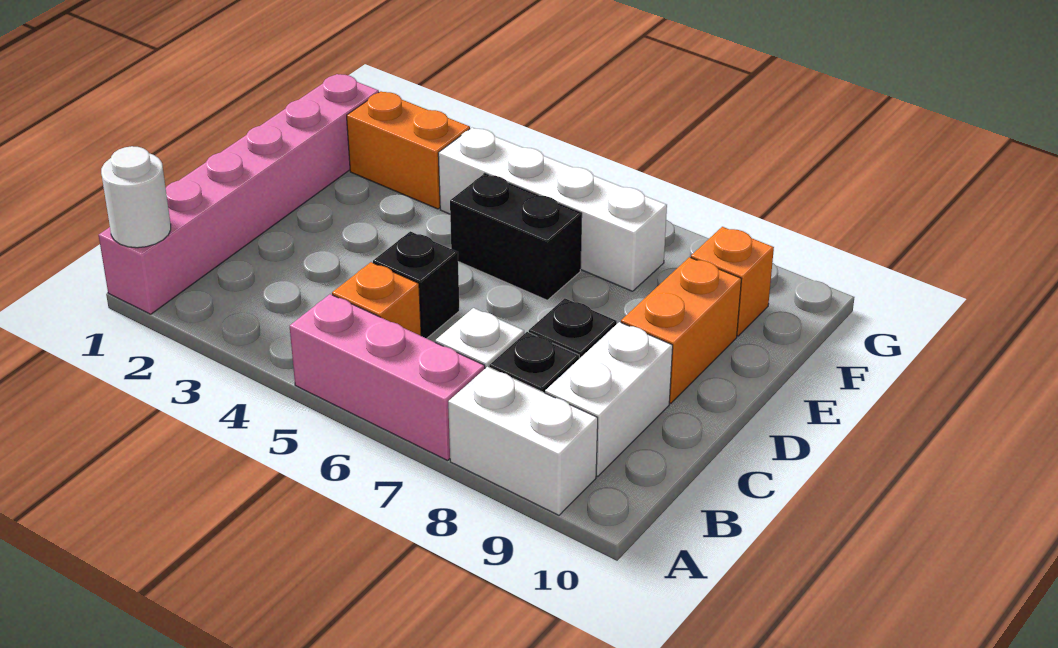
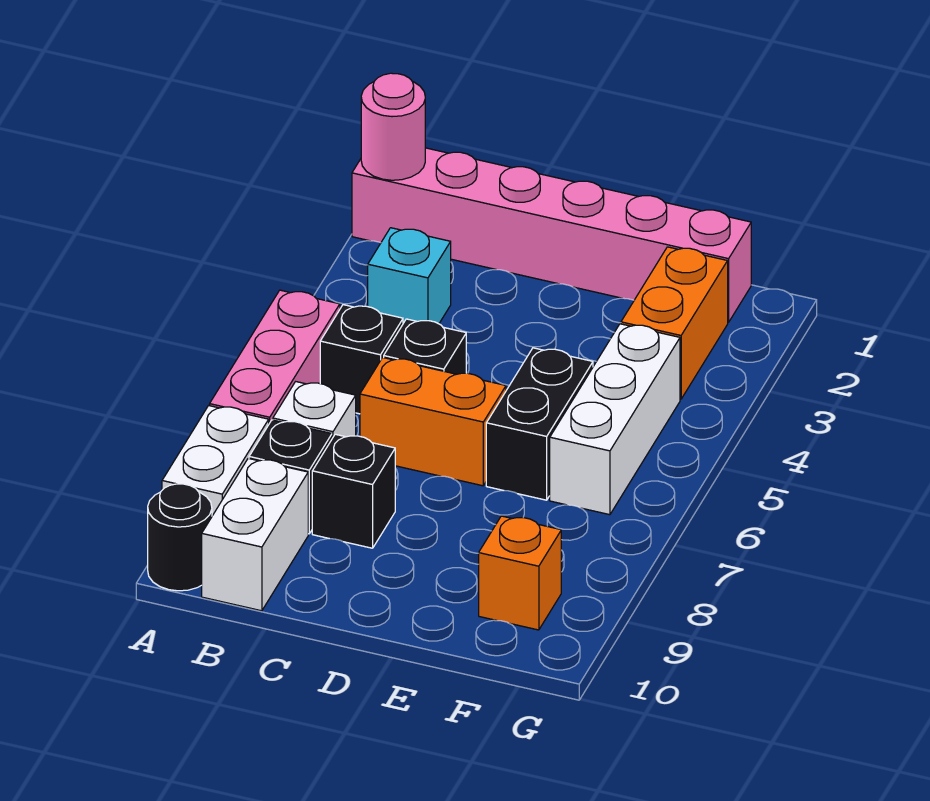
white round brick A1 level 2 -> pink round brick A1 level 2
none -> black round brick A10 level 1
none -> cyan brick B3 level 1
orange brick B5 level 1 -> black brick B5 level 1
white brick B9:C9 level 1 -> white brick B9:B10 level 1
orange brick D9:E9 level 1 -> orange brick C6:D6 level 1
white brick F4:F7 level 1 -> white brick F4:F6 level 1

